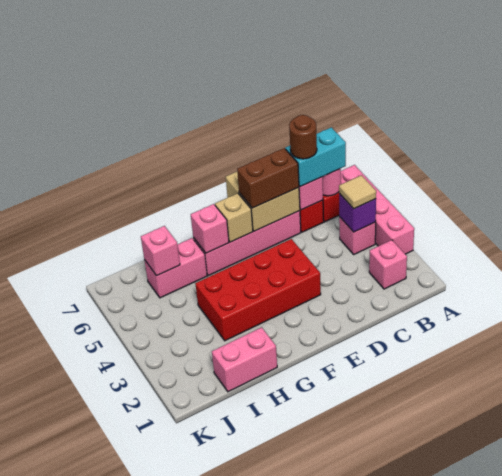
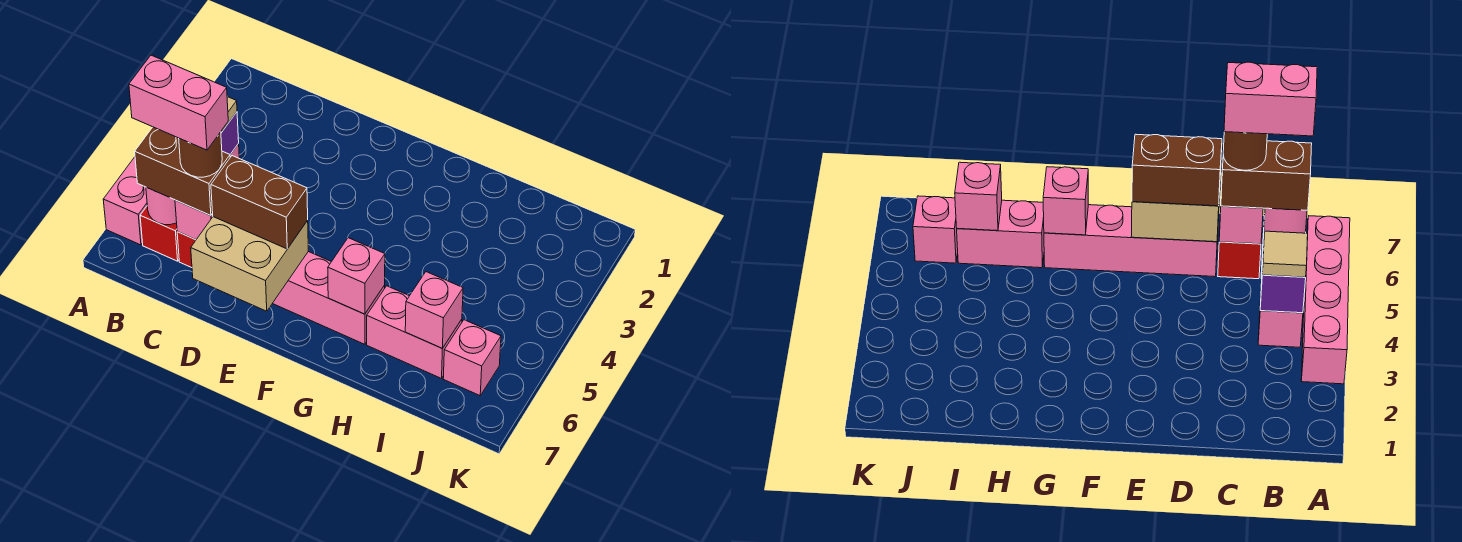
pink brick B2 level 1 -> pink brick J6 level 1
cyan brick B6:C6 level 3 -> brown brick B6:C6 level 3
red brick E3:H4 level 1 -> none
tan brick F6 level 2 -> none
pink brick H1:I1 level 1 -> pink brick B6:C6 level 5

